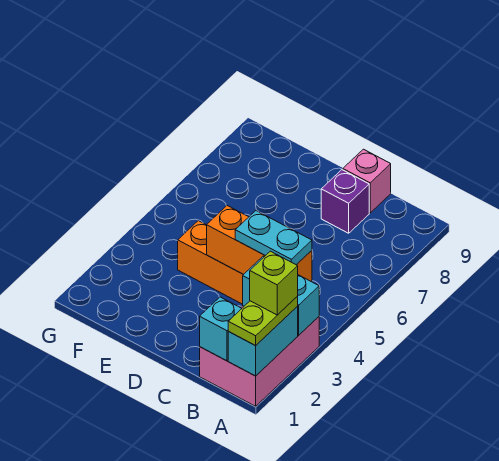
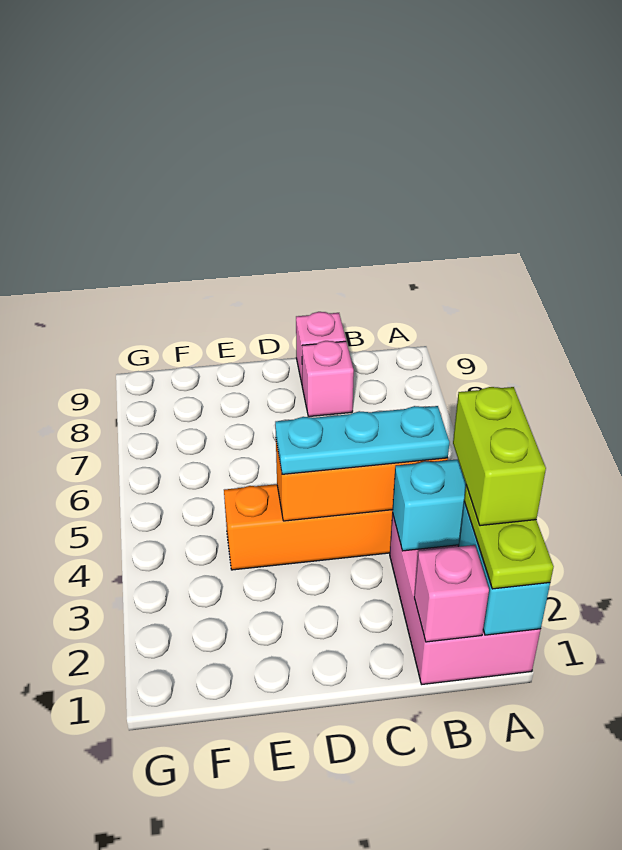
lime brick A2 level 4 -> lime brick A2:A3 level 4
cyan brick B1 level 2 -> pink brick B1 level 2
cyan plate B4:C4 level 3 -> cyan plate B4:D4 level 3
purple brick C8 level 1 -> pink brick C8 level 1

